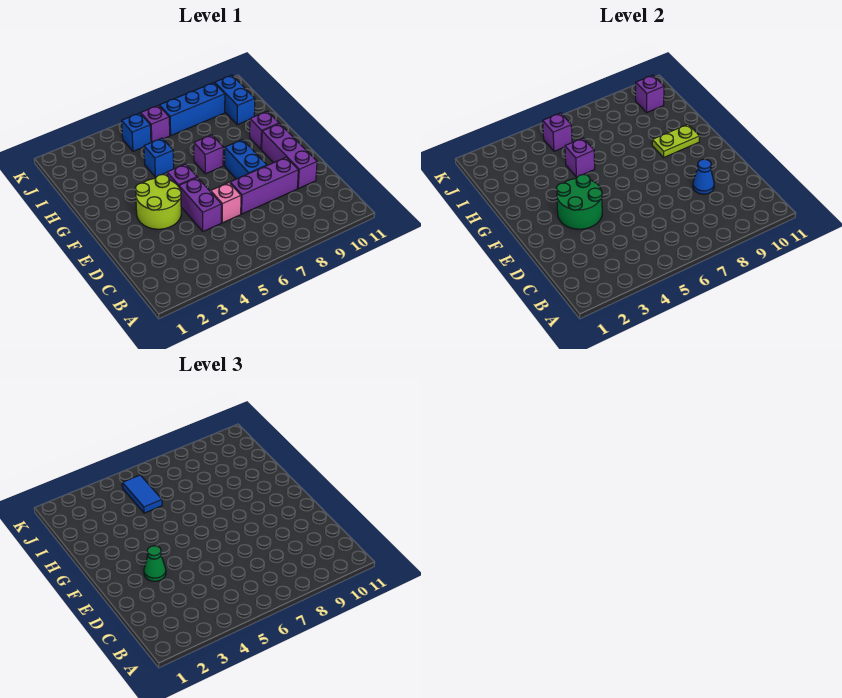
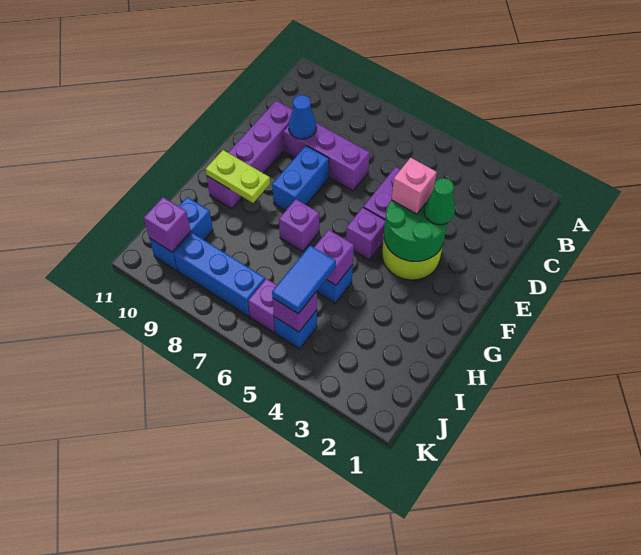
pink brick D6 level 1 -> pink brick E4 level 3

